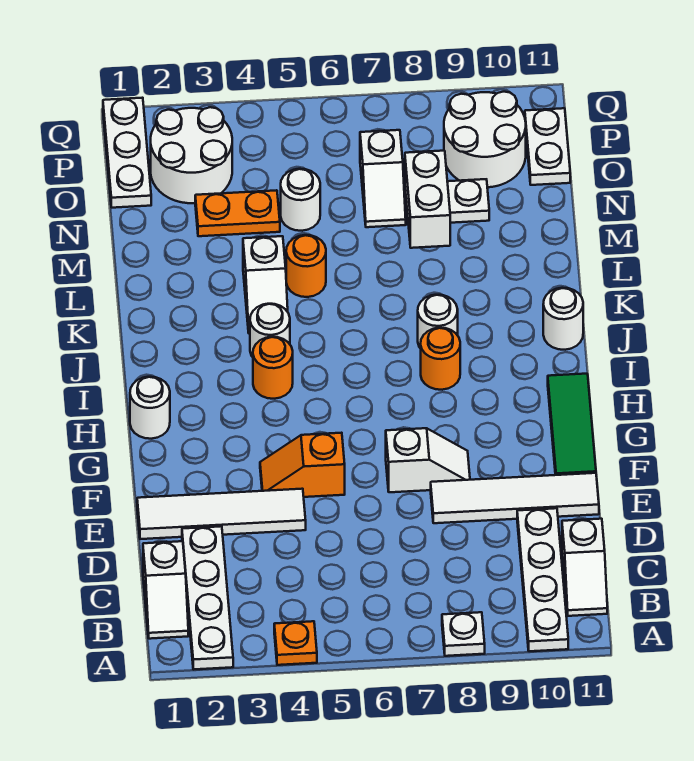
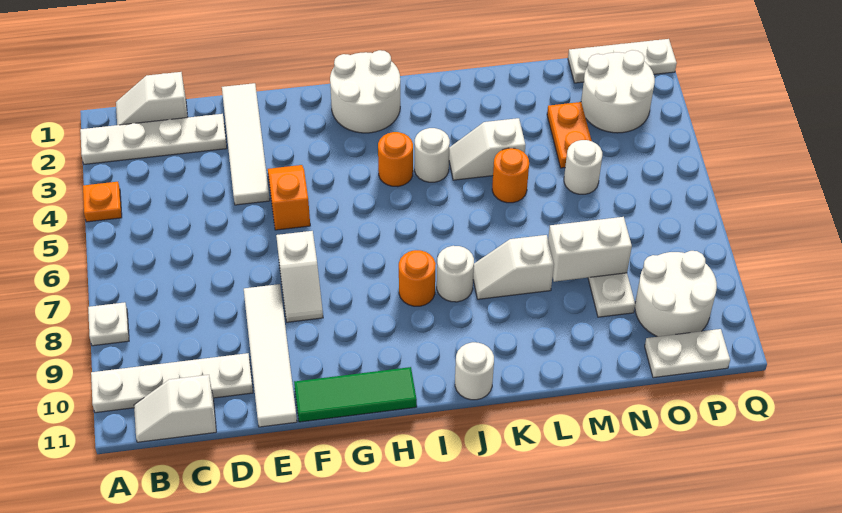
white round brick H1 level 1 -> white round brick H1:I2 level 1
white slope N7:O7 level 1 top O -> white slope K8:L8 level 1 top L

